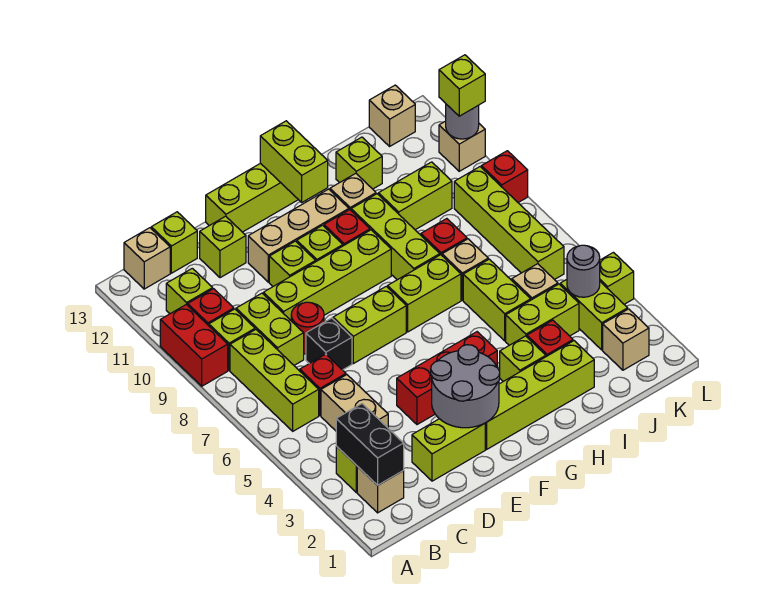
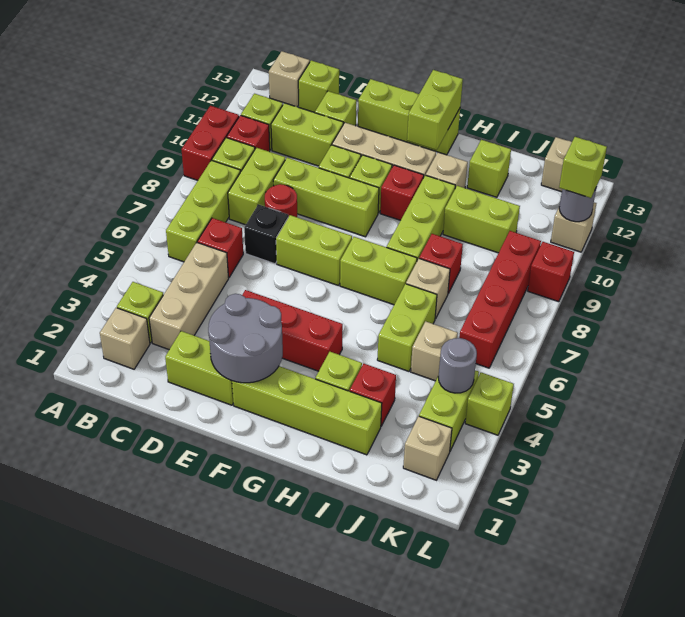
black brick B2:B3 level 2 -> none
tan brick C4:C5 level 1 -> tan brick C3:C5 level 1
lime brick D9:G9 level 1 -> lime brick D9:F9 level 1
lime brick I4:J4 level 1 -> lime brick C11:D11 level 1
lime brick K6:K9 level 1 -> red brick K6:K9 level 1

